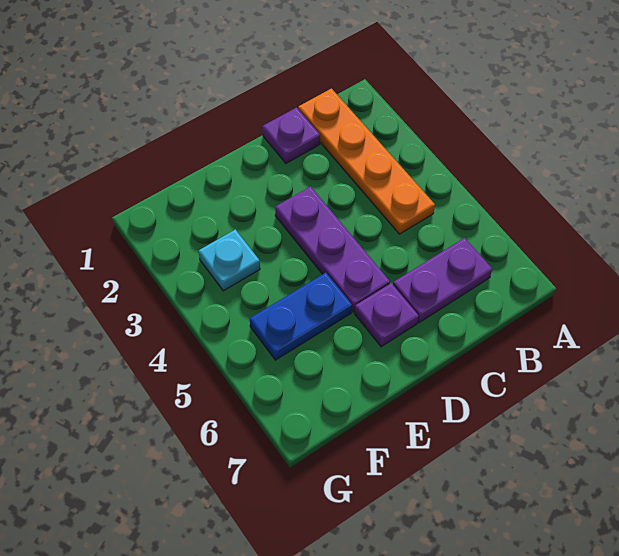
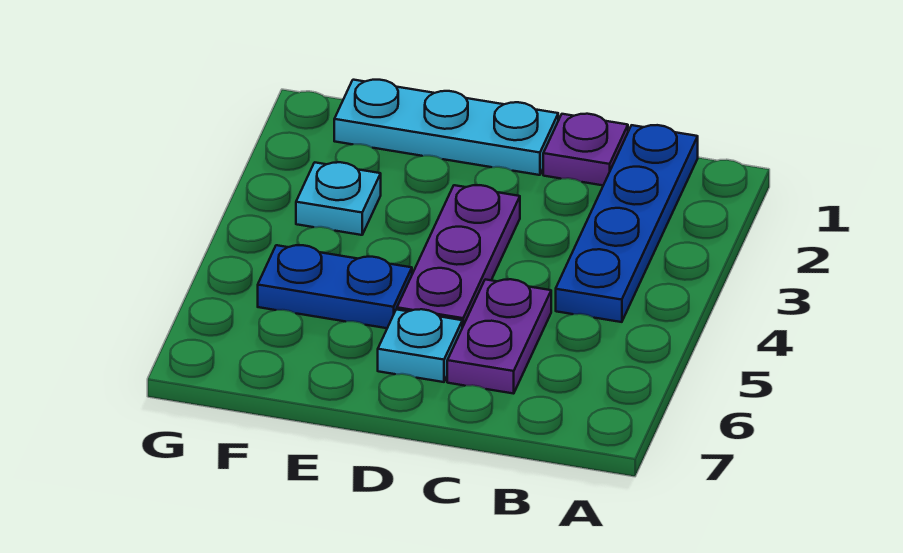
orange plate B1:B4 level 1 -> blue plate B1:B4 level 1
purple plate B6:C6 level 1 -> purple plate C5:C6 level 1
none -> cyan plate D1:F1 level 1
purple plate D6 level 1 -> cyan plate D6 level 1

